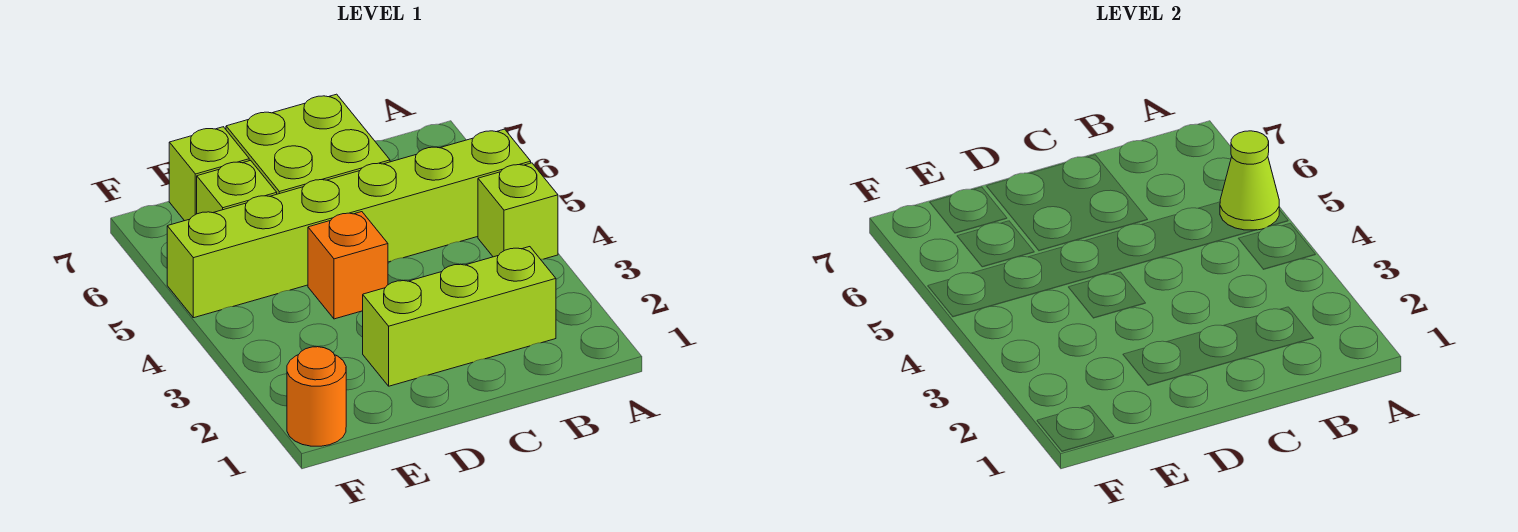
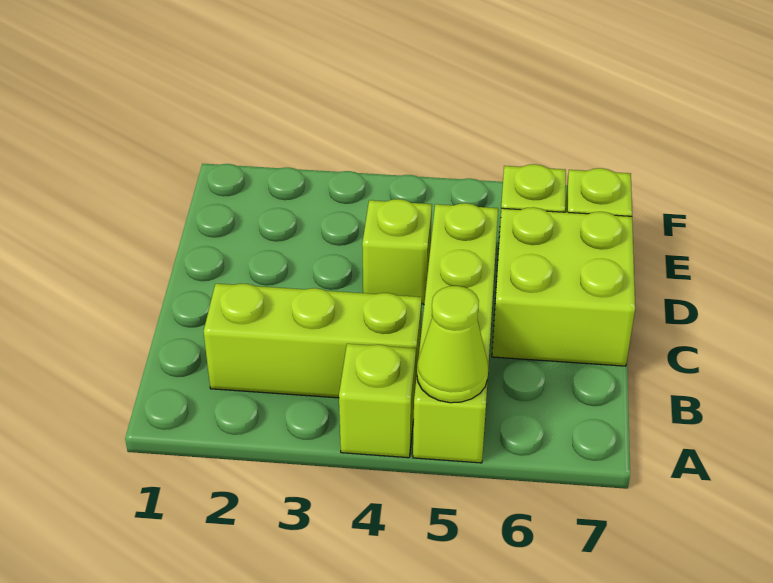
lime brick A5:F5 level 1 -> lime brick A5:D5 level 1
lime brick B2:D2 level 1 -> lime brick B2:B4 level 1
orange brick D4 level 1 -> lime brick D4 level 1
orange round brick F1 level 1 -> none

